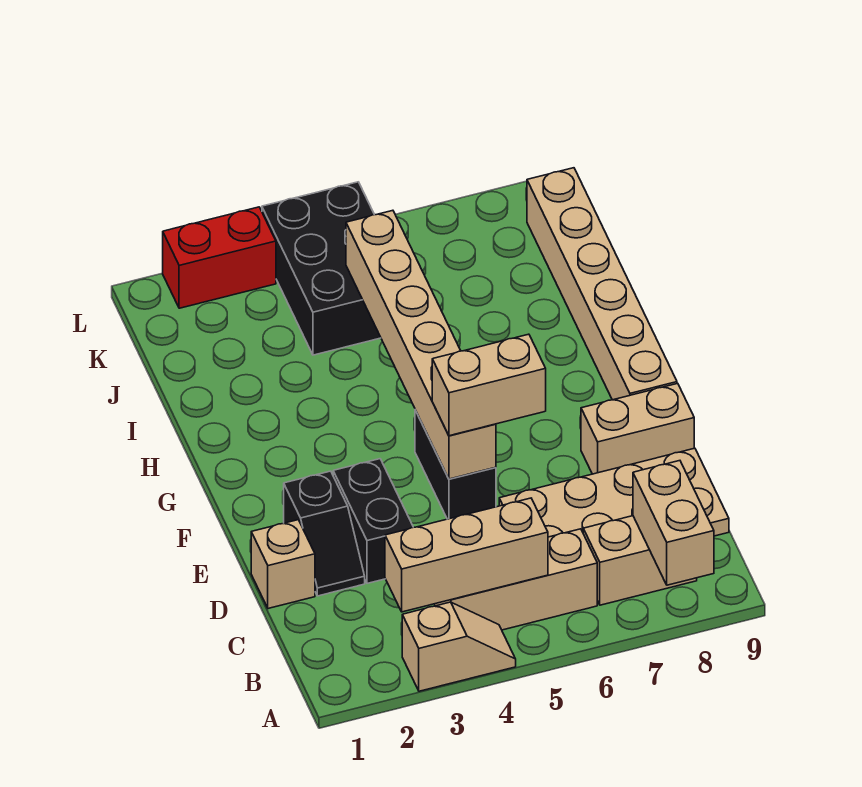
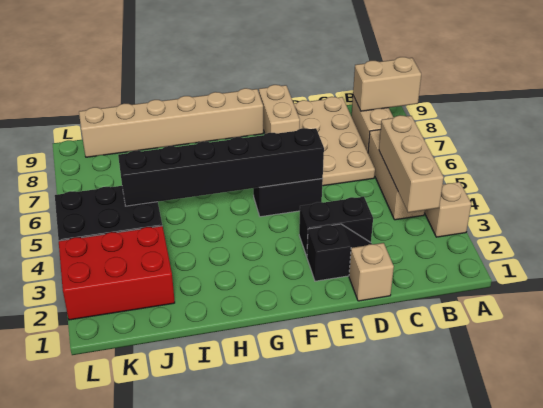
tan brick E5:J5 level 2 -> black brick E5:J5 level 2
tan brick E5:E6 level 3 -> none
red brick L2:L3 level 1 -> red brick J2:L3 level 1

